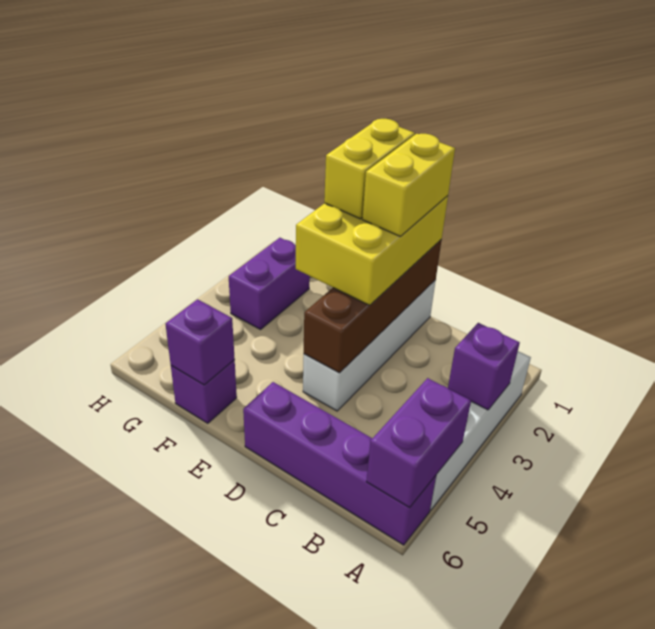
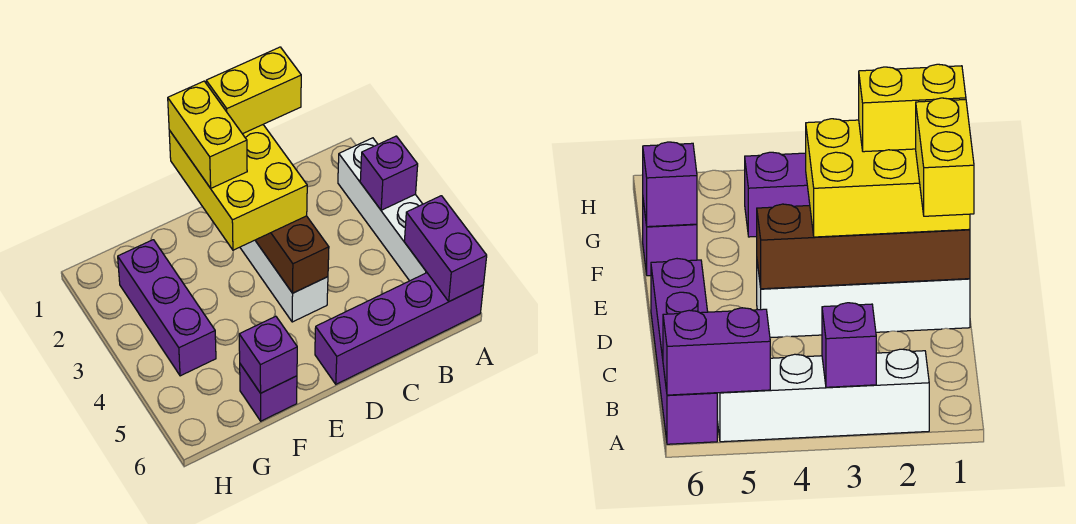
yellow brick D1:D2 level 4 -> yellow brick C1:D1 level 4
purple brick G2:G3 level 1 -> purple brick G2:G4 level 1

